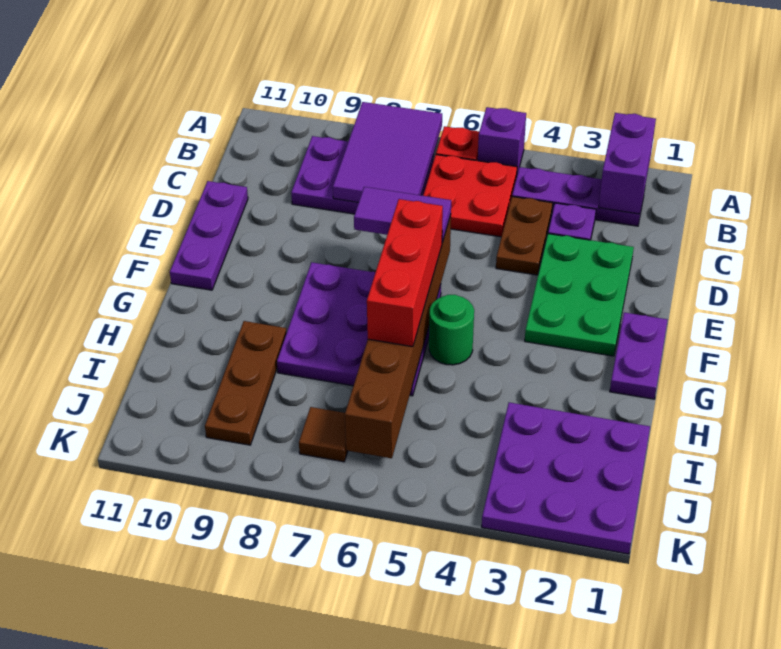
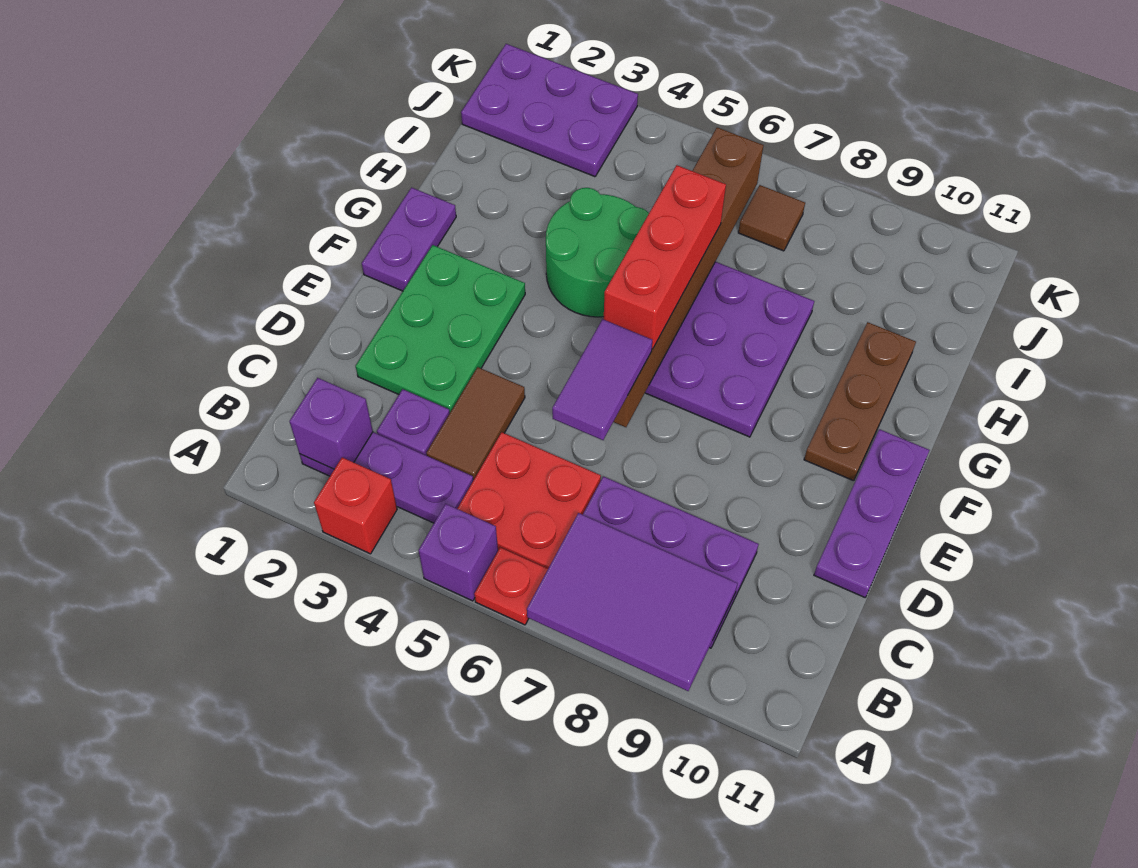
purple brick A2:B2 level 2 -> purple brick B2 level 2
none -> red brick A3 level 1
purple tile A7:C8 level 2 -> purple tile A7:B9 level 2
brown plate C4:D4 level 1 -> brown tile C4:D4 level 1
purple tile E6:E7 level 3 -> purple tile D6:E6 level 3
green round brick G5 level 1 -> green round brick G4:H5 level 1
brown plate H9:J9 level 1 -> brown plate F10:H10 level 1
purple plate I1:K3 level 1 -> purple plate J1:K3 level 1

